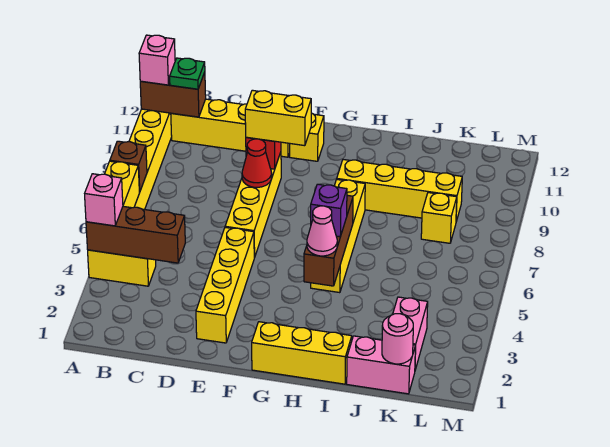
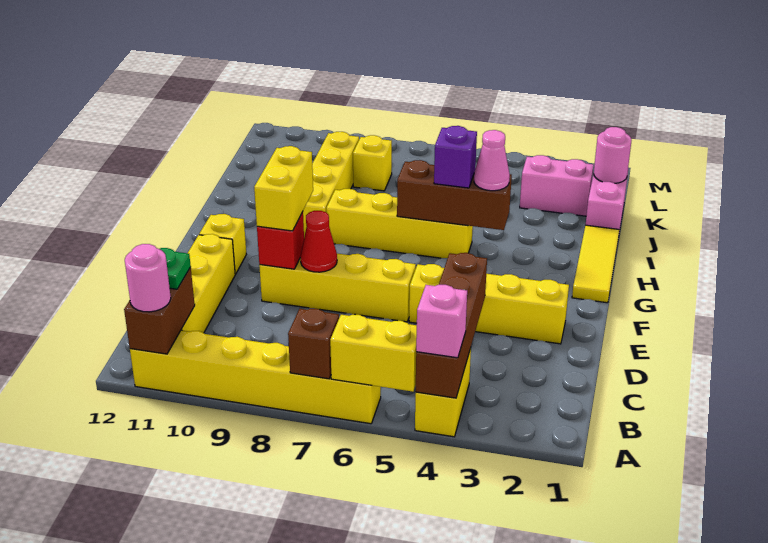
brown brick A4:C4 level 2 -> brown brick A4:D4 level 2
pink brick A11 level 3 -> pink round brick A11 level 3
yellow brick G1:I1 level 1 -> yellow tile G1:I1 level 1

